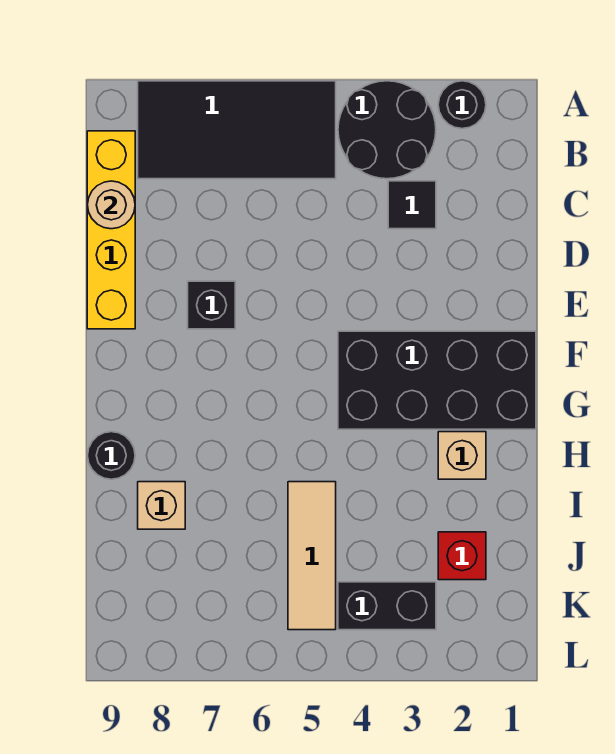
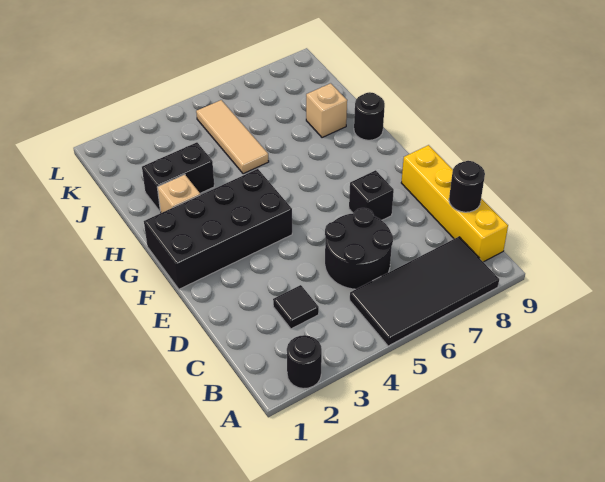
black round brick A3:B4 level 1 -> black round brick C5:D6 level 1
tan round brick C9 level 2 -> black round brick C9 level 2
red brick J2 level 1 -> none
black brick K3:K4 level 1 -> black brick I2:I3 level 1

